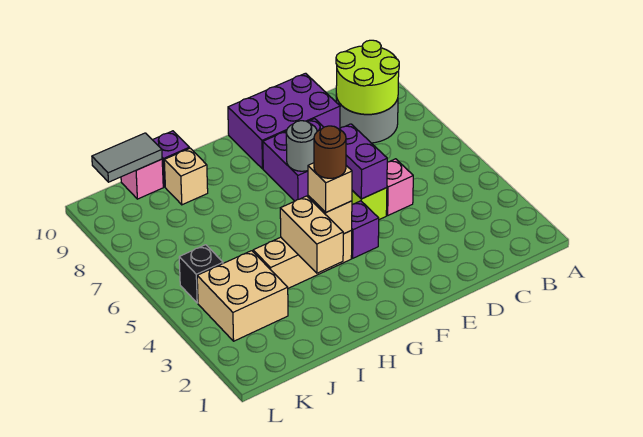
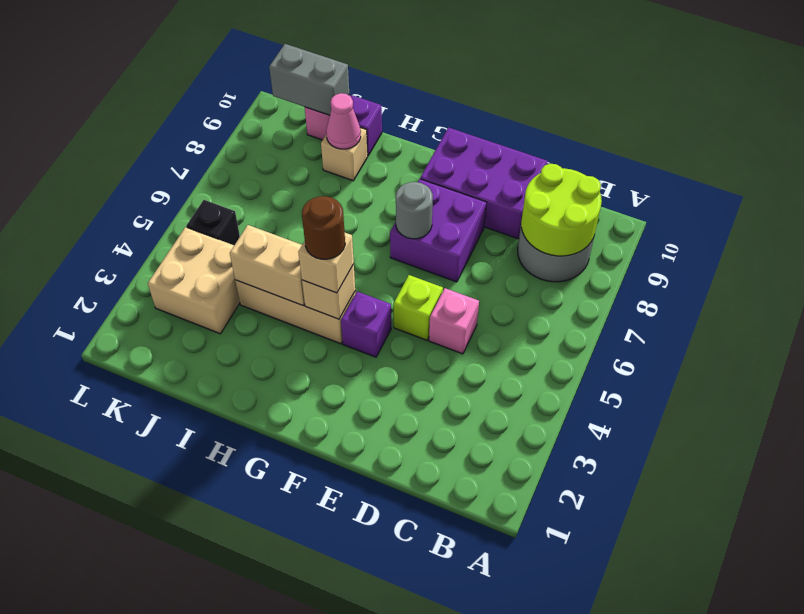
purple brick E5:E6 level 2 -> none
tan brick H3:H4 level 2 -> tan brick H4:I4 level 2
none -> pink cone I9 level 2
grey tile J10:K10 level 2 -> grey brick J10:K10 level 2

